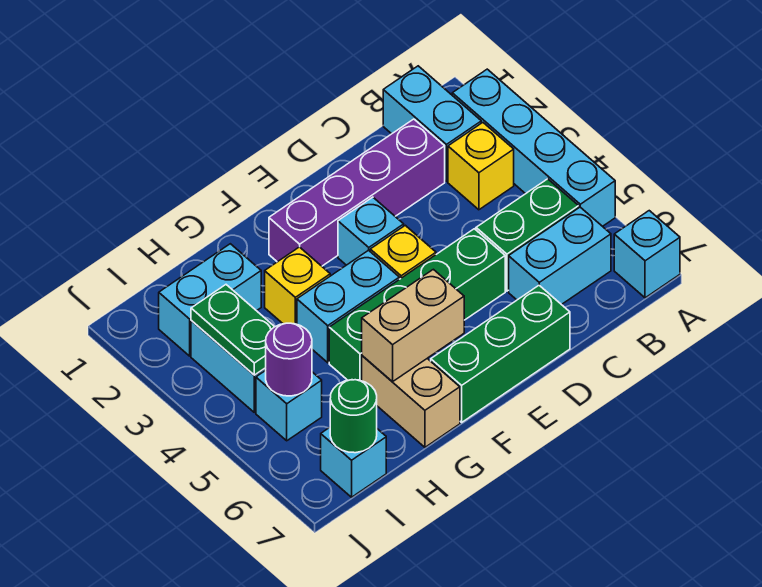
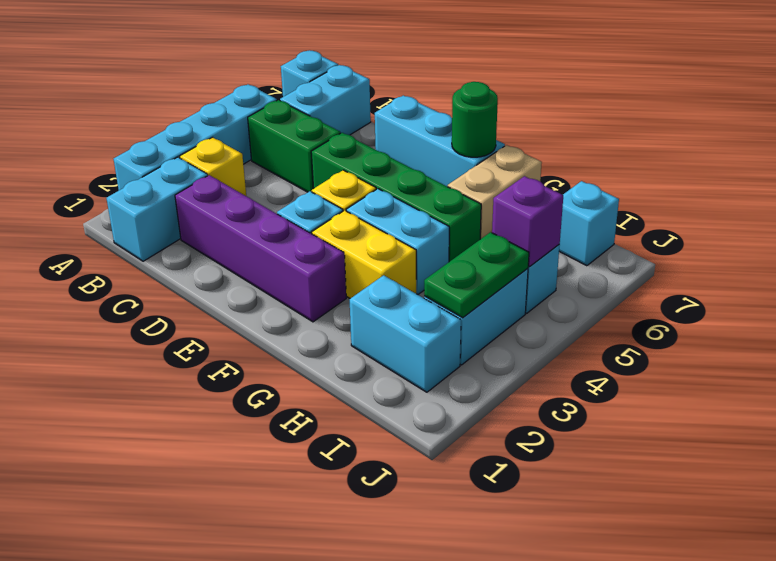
cyan brick B6:C6 level 1 -> cyan brick B6:B7 level 1
green brick D7:F7 level 1 -> cyan brick D7:F7 level 1
tan brick F6:G6 level 2 -> none
yellow brick G3 level 1 -> yellow brick F3:G3 level 1
purple round brick I5 level 2 -> purple brick I5 level 2
green round brick I7 level 2 -> green round brick F7 level 2

